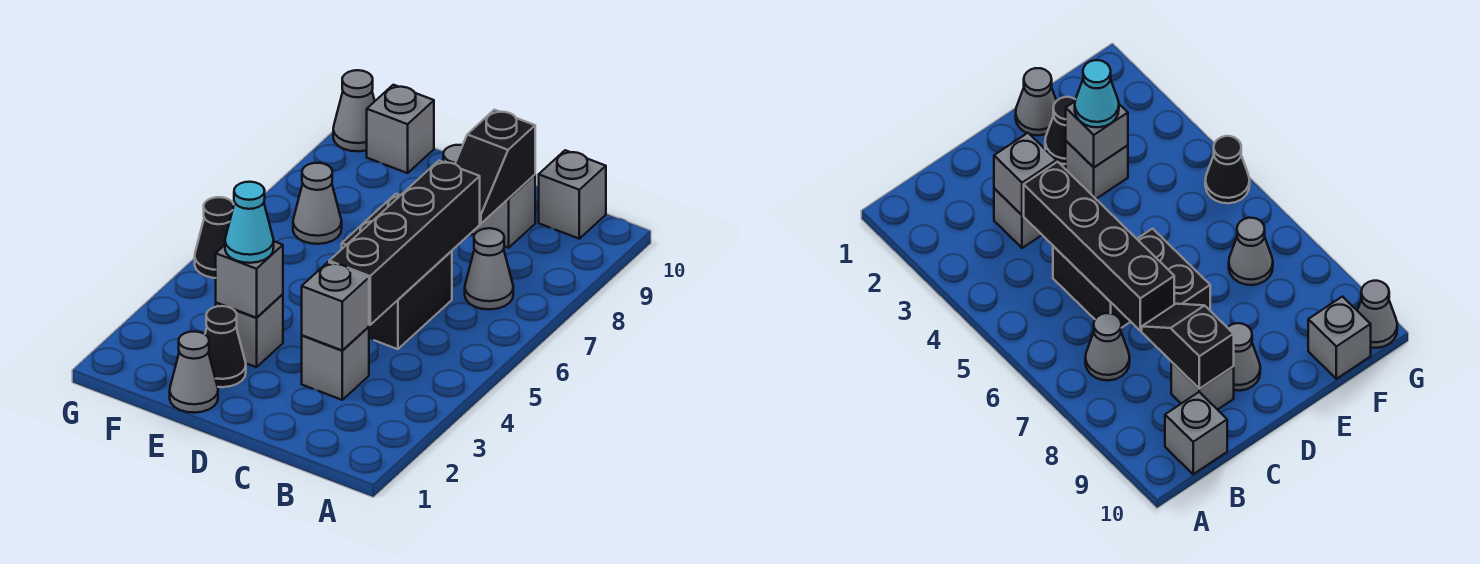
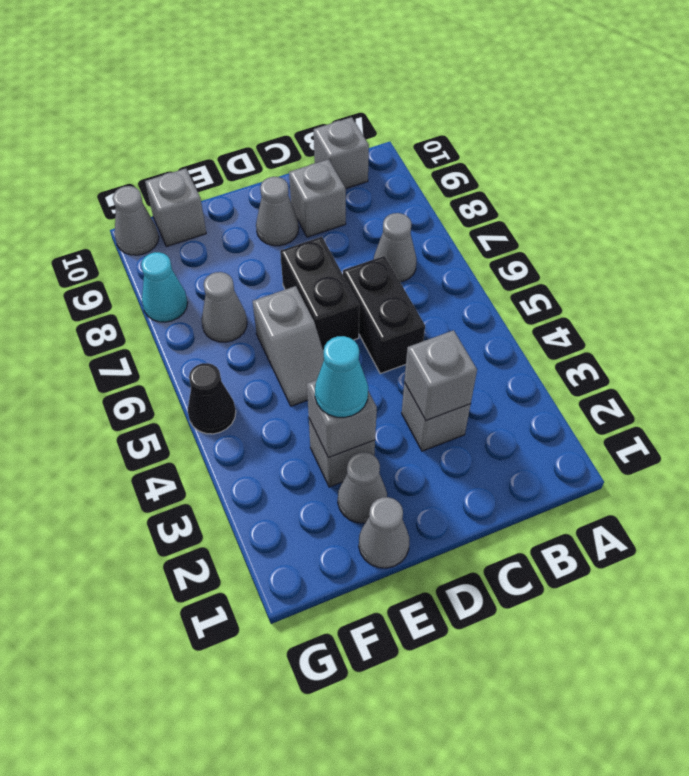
black brick C4:C7 level 2 -> none
black slope C8:C9 level 2 top 9 -> none
black cone E2 level 1 -> grey cone E2 level 1
none -> grey slope E5:E6 level 1 top 6
none -> cyan cone G8 level 1

